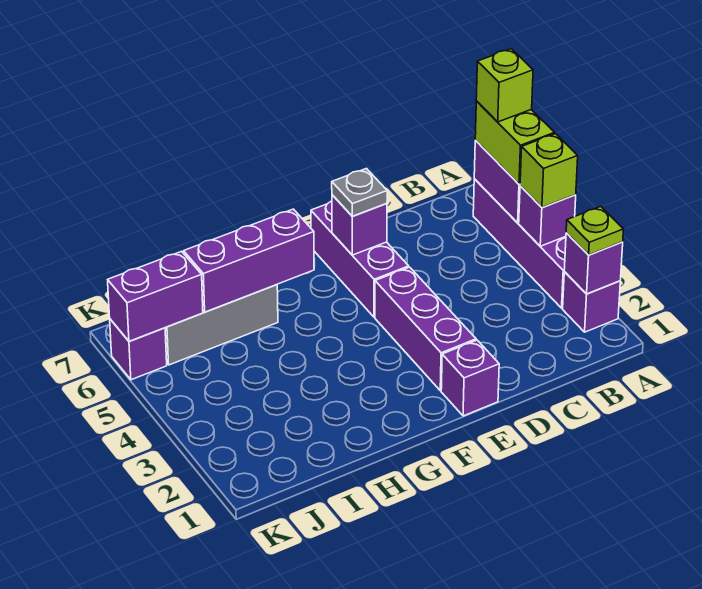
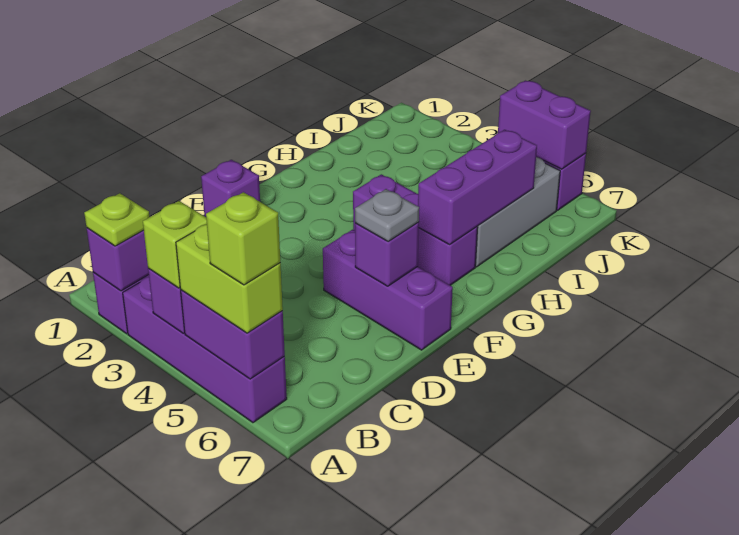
purple brick E2:E4 level 1 -> purple brick G4:G6 level 1
purple brick J6:K6 level 2 -> purple brick K5:K6 level 2

